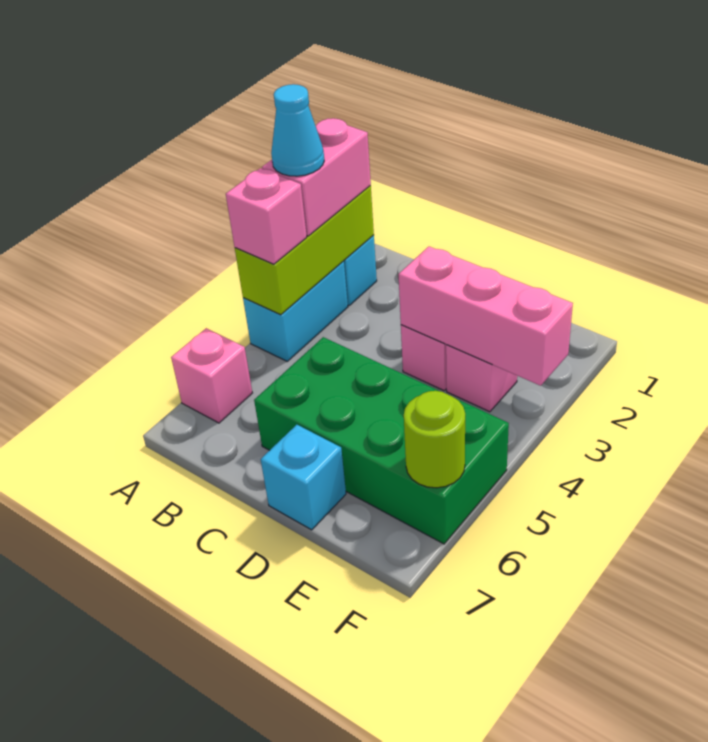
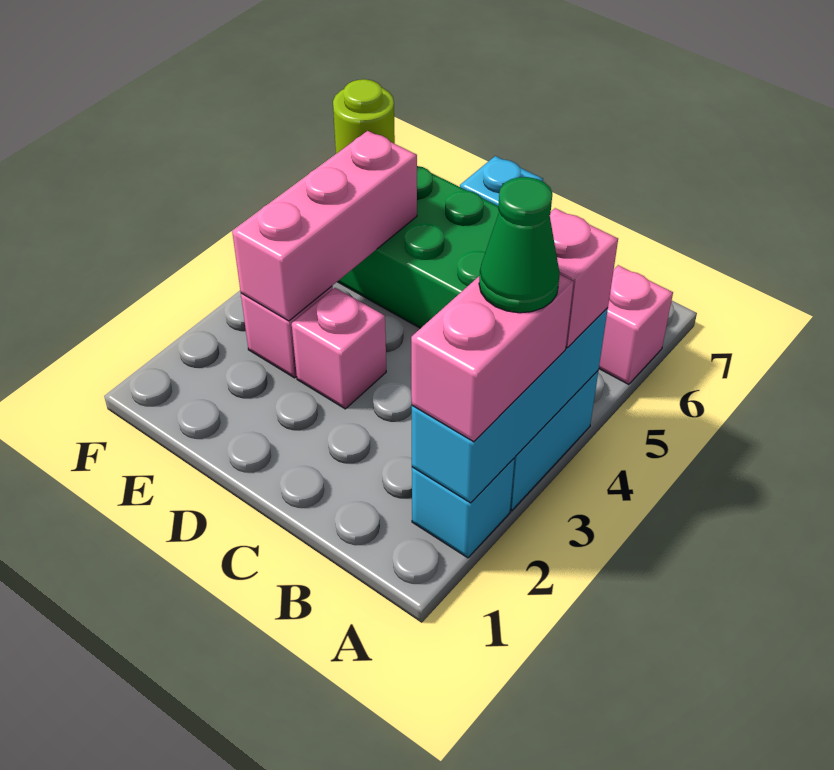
lime brick A2:A4 level 2 -> cyan brick A2:A4 level 2
cyan cone A3 level 4 -> green cone A3 level 4
pink brick D3:F3 level 2 -> pink brick E3:E5 level 2

